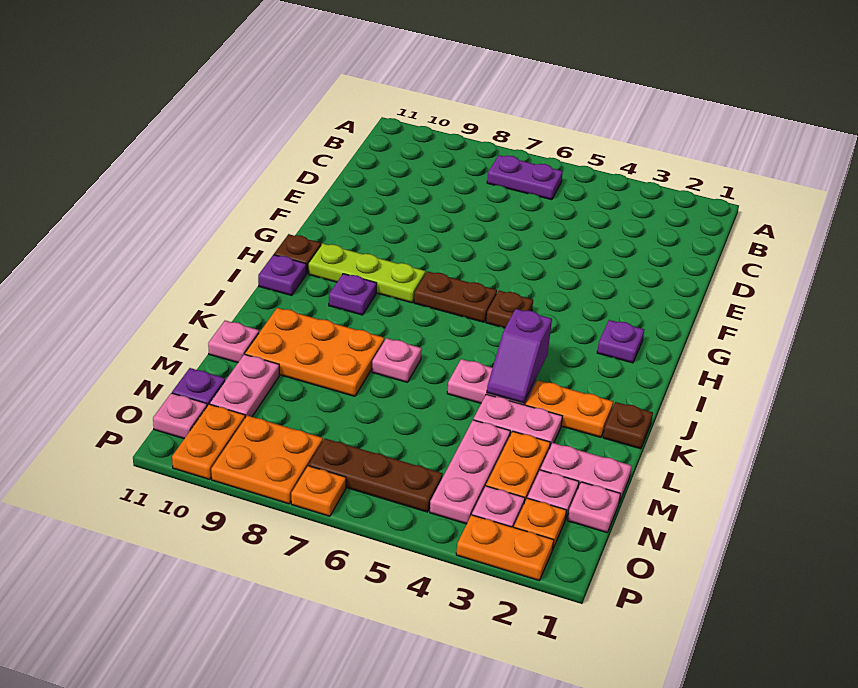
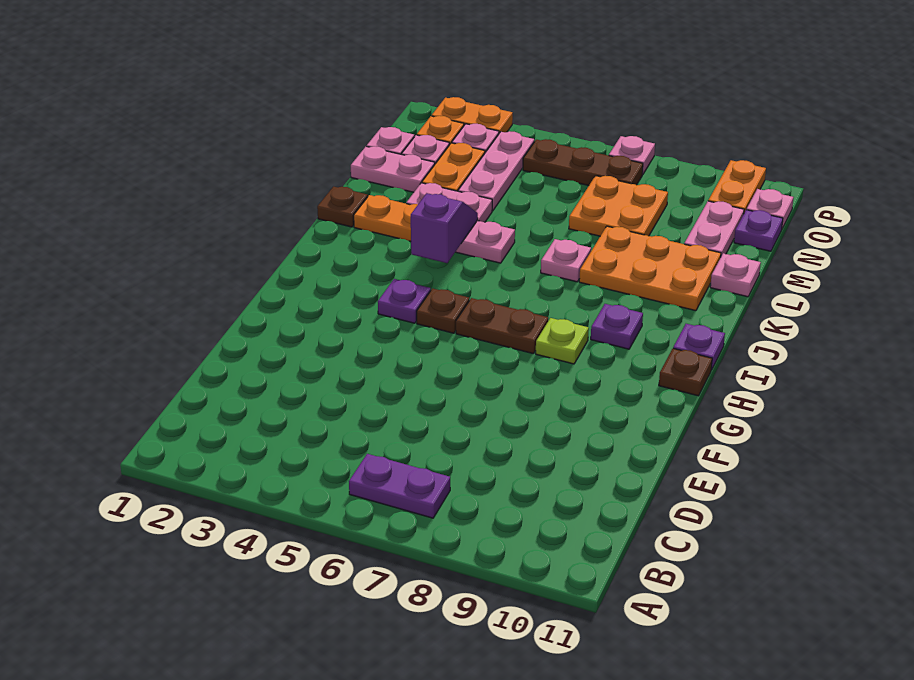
purple plate H2 level 1 -> purple plate H4 level 1
lime plate H8:H10 level 1 -> lime plate H8 level 1
orange plate O8:P9 level 1 -> orange plate M7:N8 level 1
orange plate P7 level 1 -> pink plate P7 level 1

